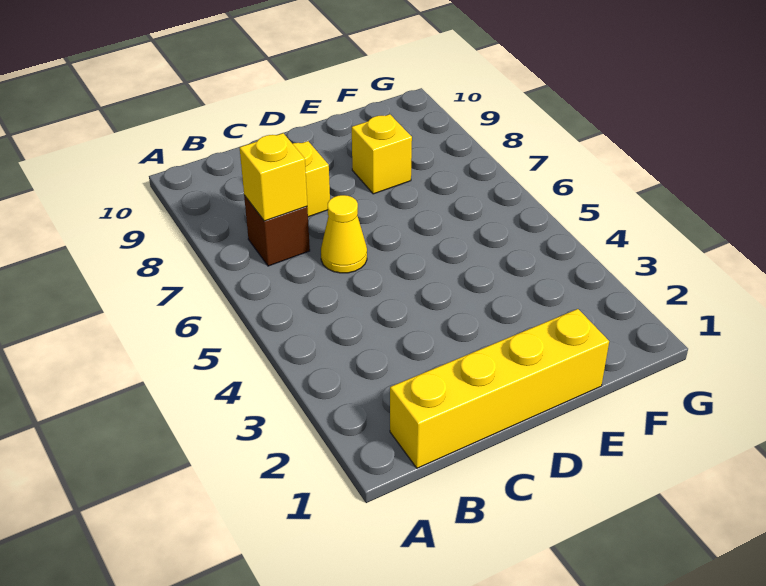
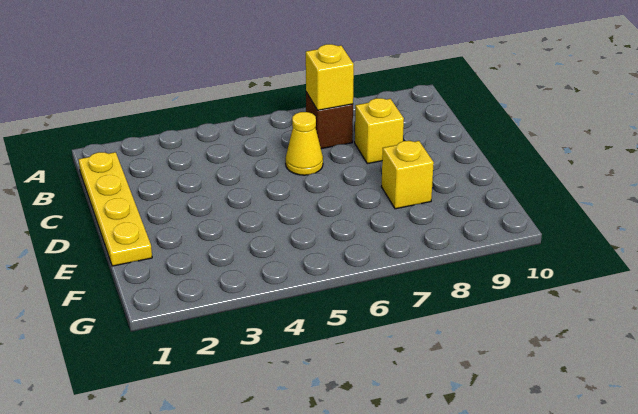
yellow brick B1:E1 level 1 -> yellow plate B1:E1 level 1

